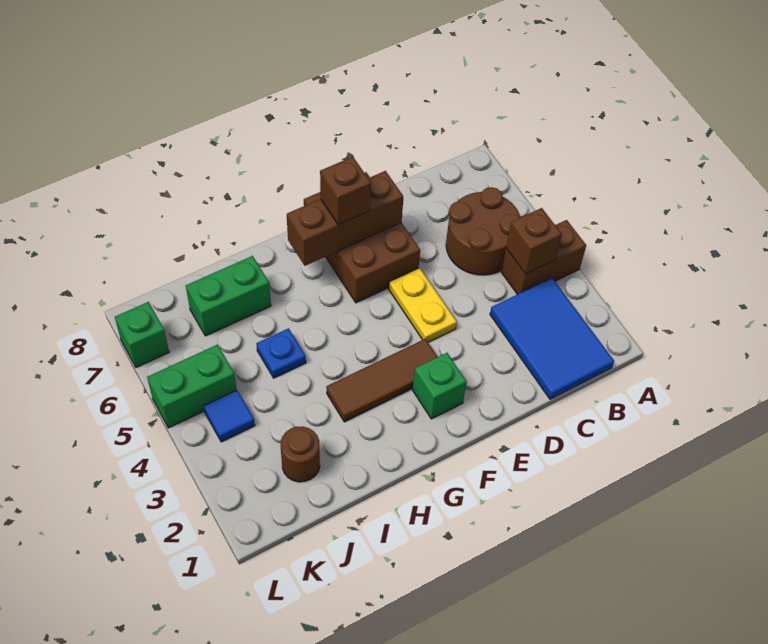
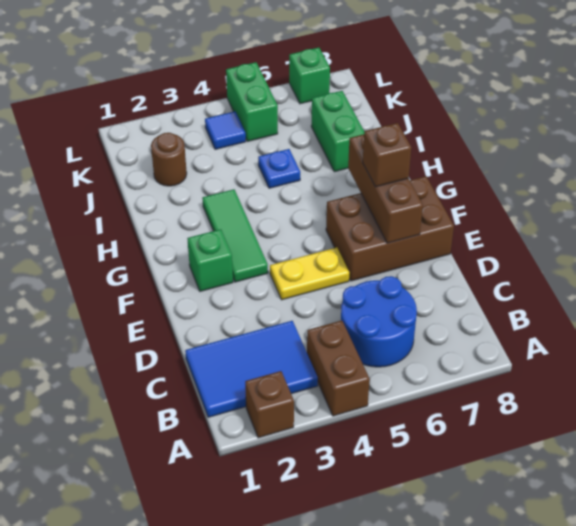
brown brick B4 level 2 -> brown brick A2 level 1
brown round brick B5:C6 level 1 -> blue round brick B5:C6 level 1
brown tile F3:H3 level 1 -> green tile F3:H3 level 1

